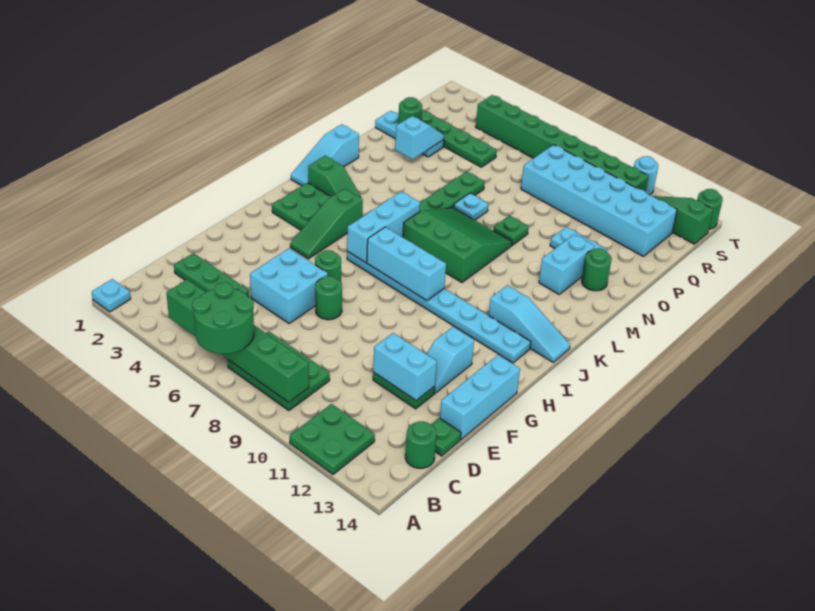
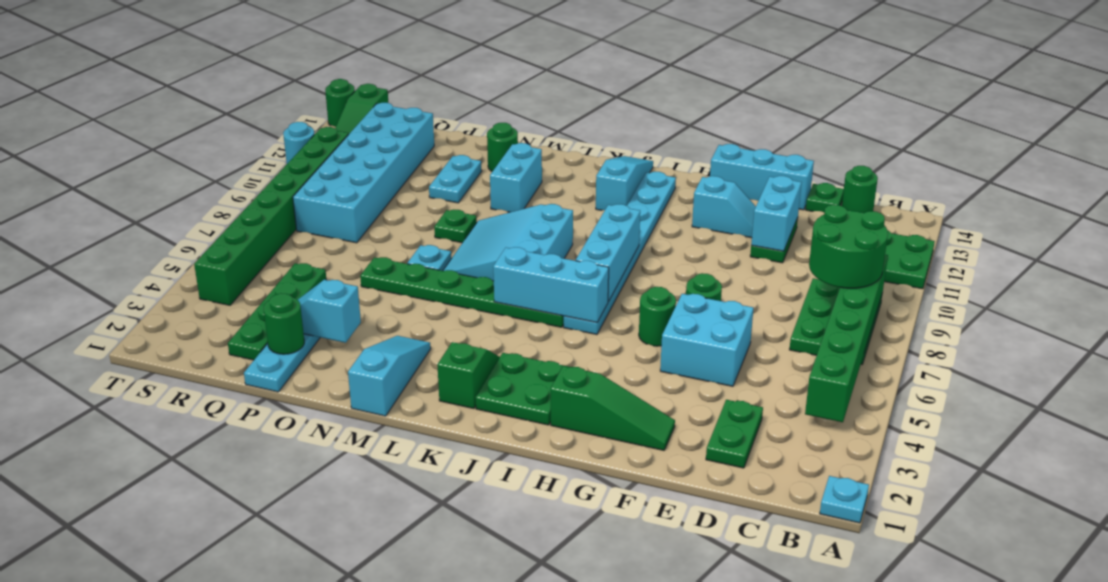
green round brick A6:B7 level 3 -> green round brick B8:C9 level 3
green plate D2:D4 level 1 -> green plate D2:D3 level 1
green slope H4:J4 level 1 top J -> green slope F2:H2 level 1 top H
cyan slope K1:M1 level 1 top M -> cyan slope M1:M3 level 1 top 1
green slope K7:M9 level 1 top K -> cyan slope K7:M9 level 1 top K
cyan brick M12:N12 level 1 -> cyan brick M11:M12 level 1

